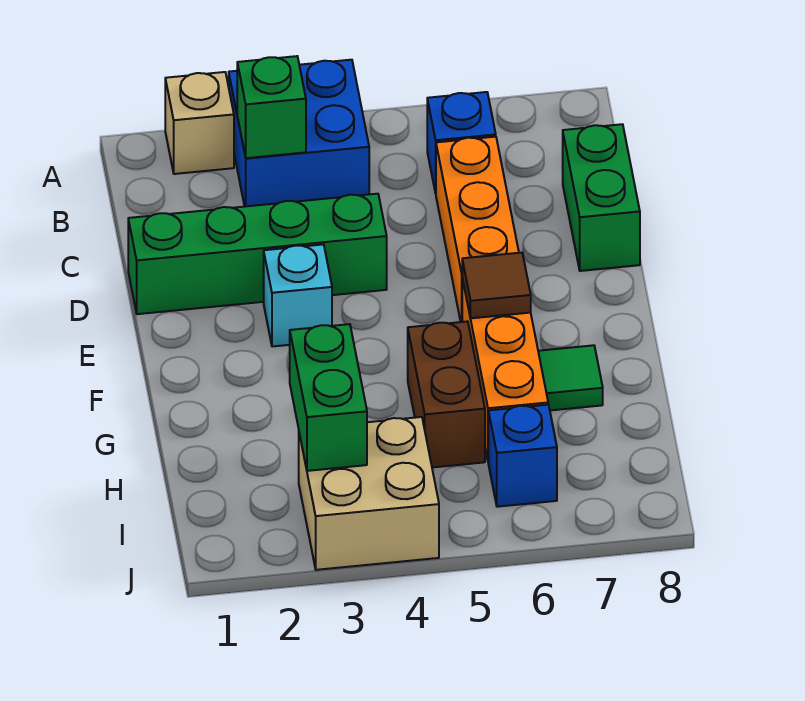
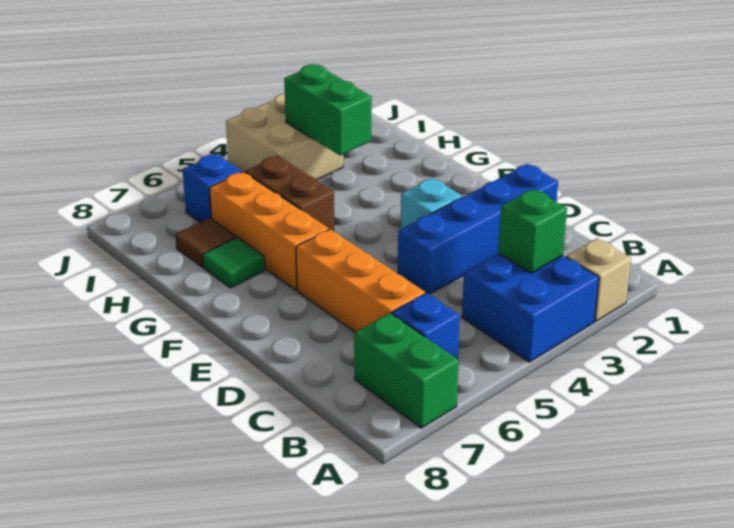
green brick C8:D8 level 1 -> green brick A7:B7 level 1
green brick D1:D4 level 1 -> blue brick D1:D4 level 1
brown tile F6 level 2 -> brown tile H7 level 1

